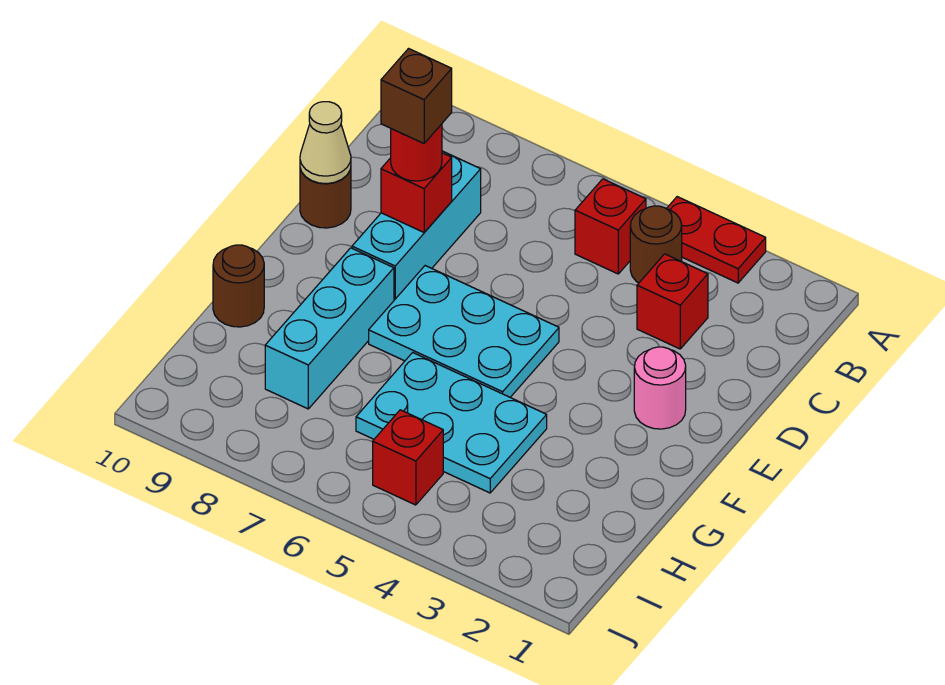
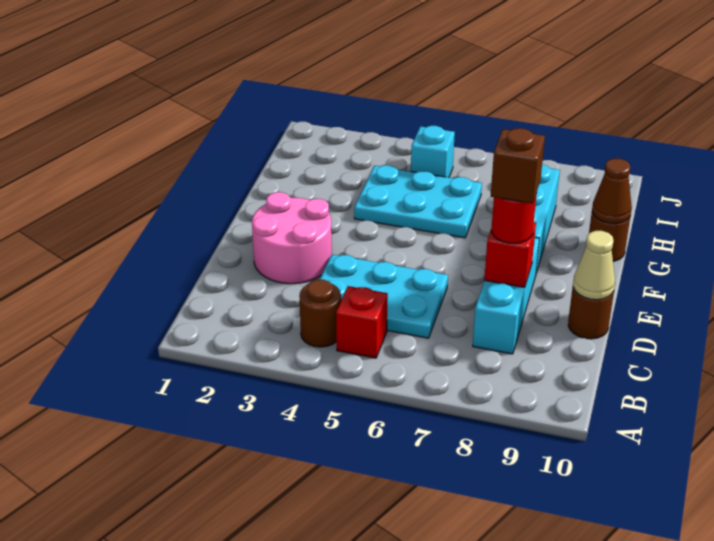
red plate A3:A4 level 1 -> none
red brick C3 level 1 -> none
pink round brick E2 level 1 -> pink round brick D2:E3 level 1
cyan plate E5:F7 level 1 -> cyan plate C4:D6 level 1
none -> brown cone G10 level 2
red brick I5 level 1 -> cyan brick I5 level 1

